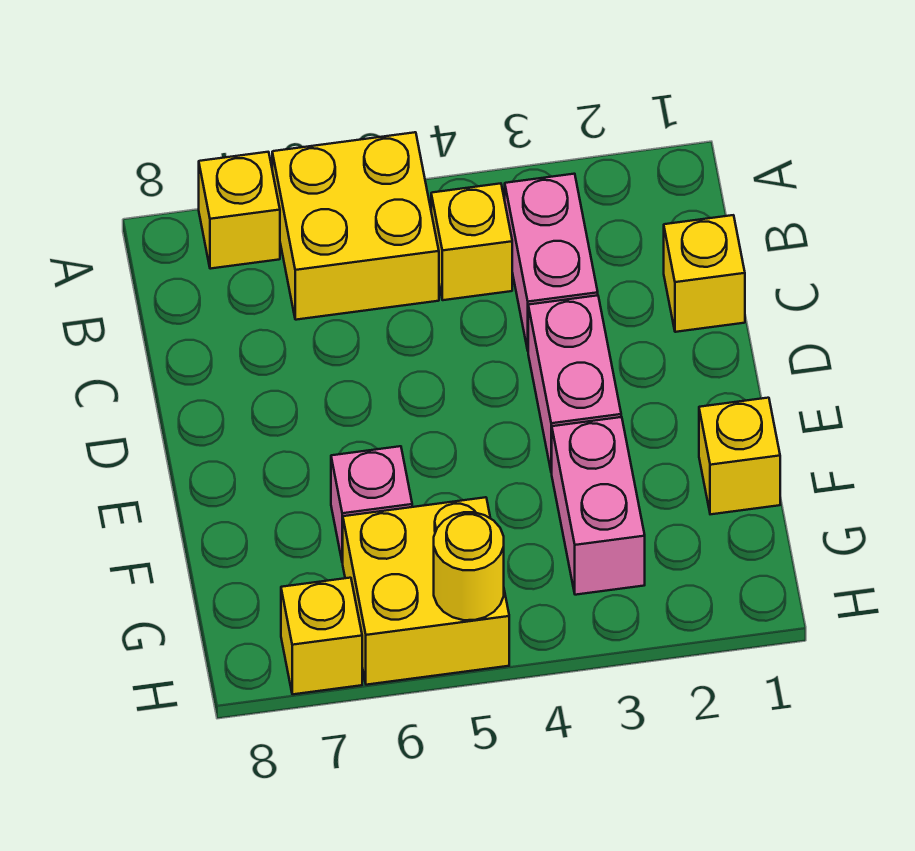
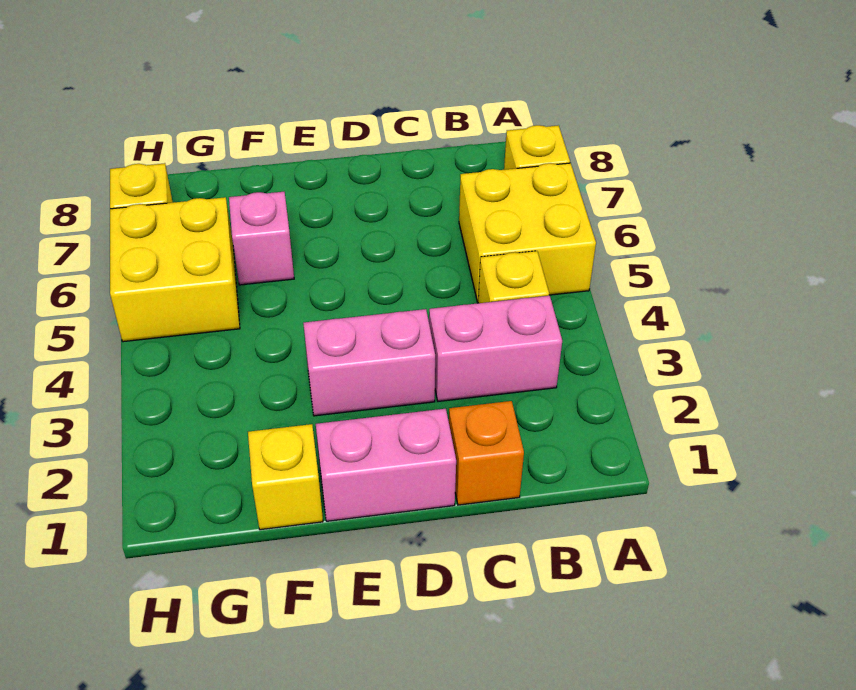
yellow brick C1 level 1 -> orange brick C1 level 1
pink brick F3:G3 level 1 -> pink brick D1:E1 level 1
yellow round brick H5 level 2 -> none

